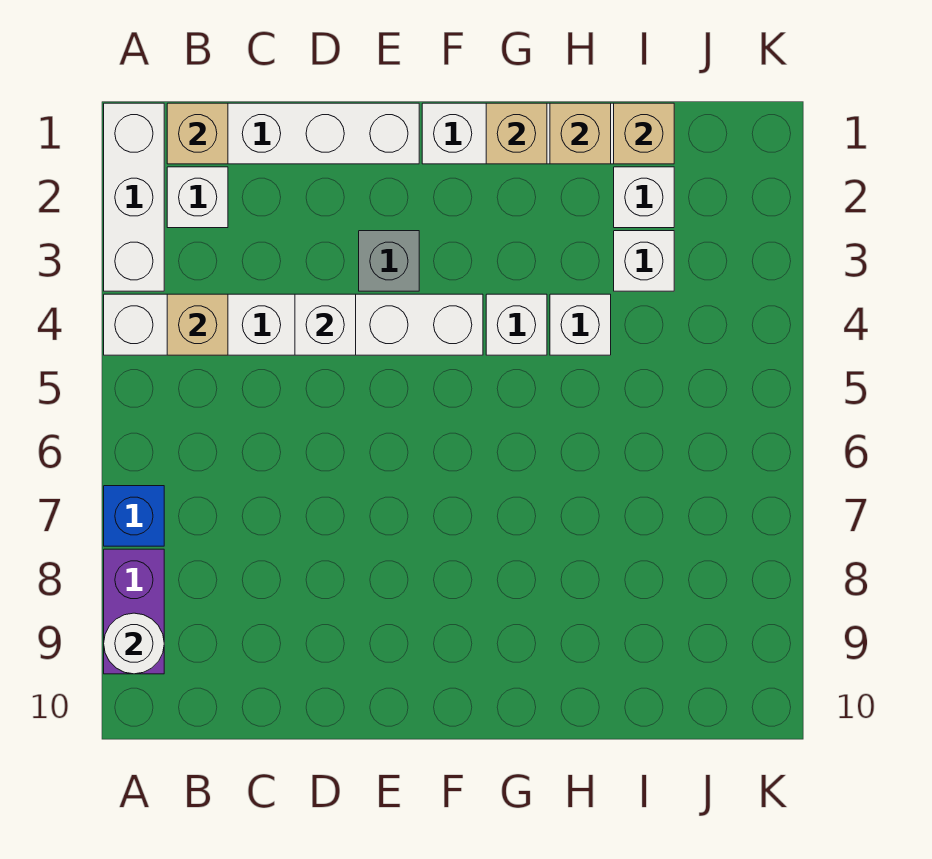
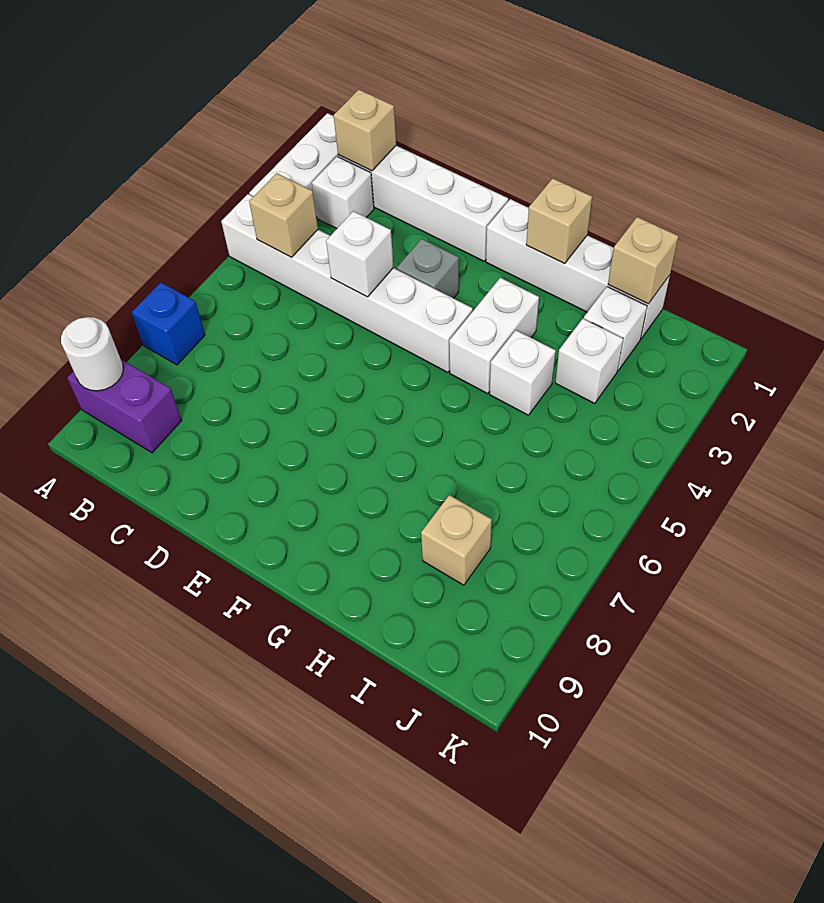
purple brick A8:A9 level 1 -> purple brick A9:B9 level 1
white brick G4 level 1 -> white brick G3:G4 level 1
tan brick H1 level 2 -> tan brick I8 level 1

